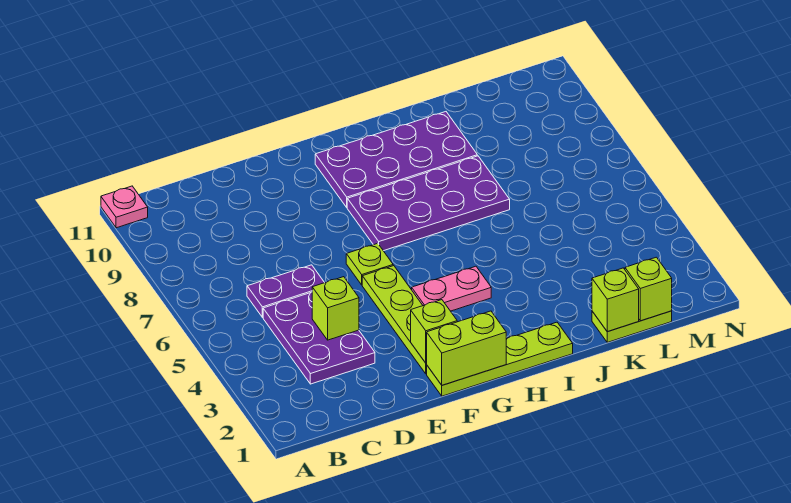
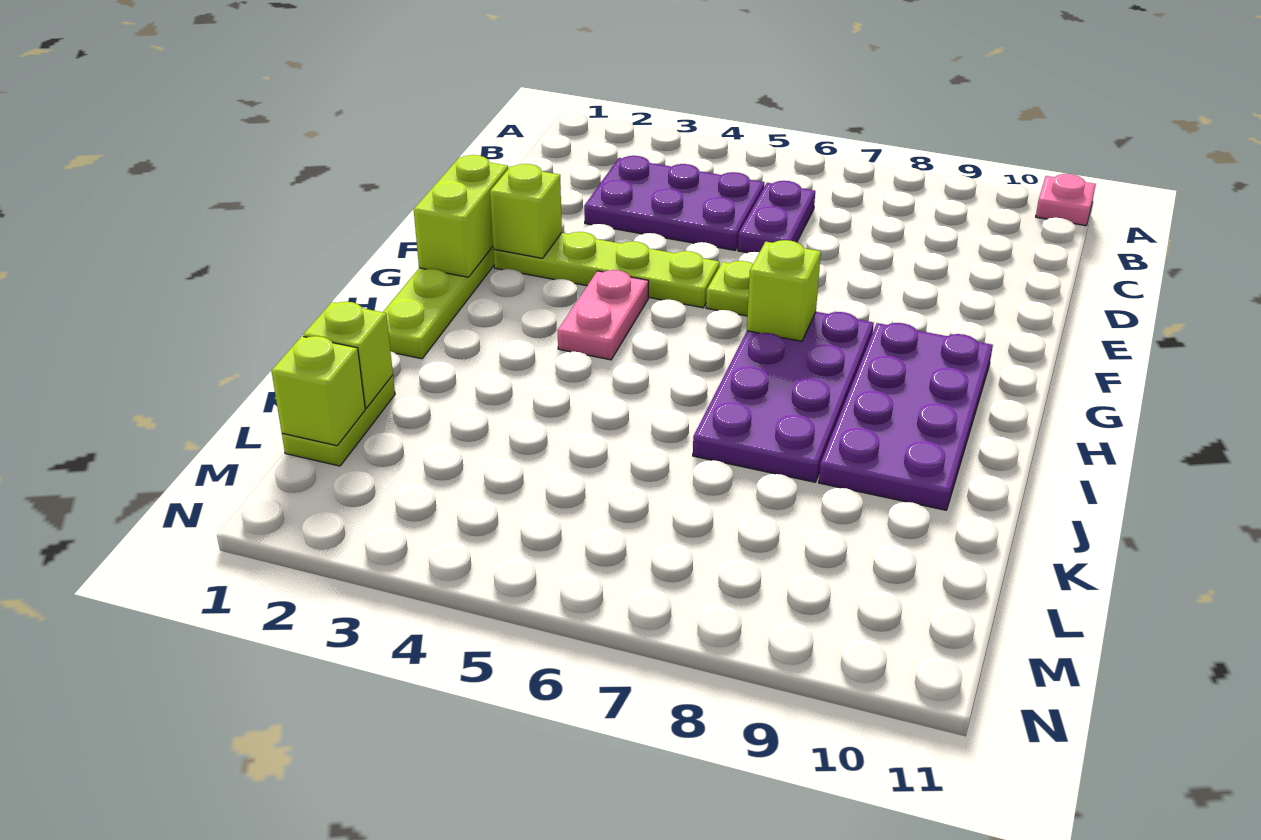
lime brick D4 level 2 -> lime brick G7 level 2

